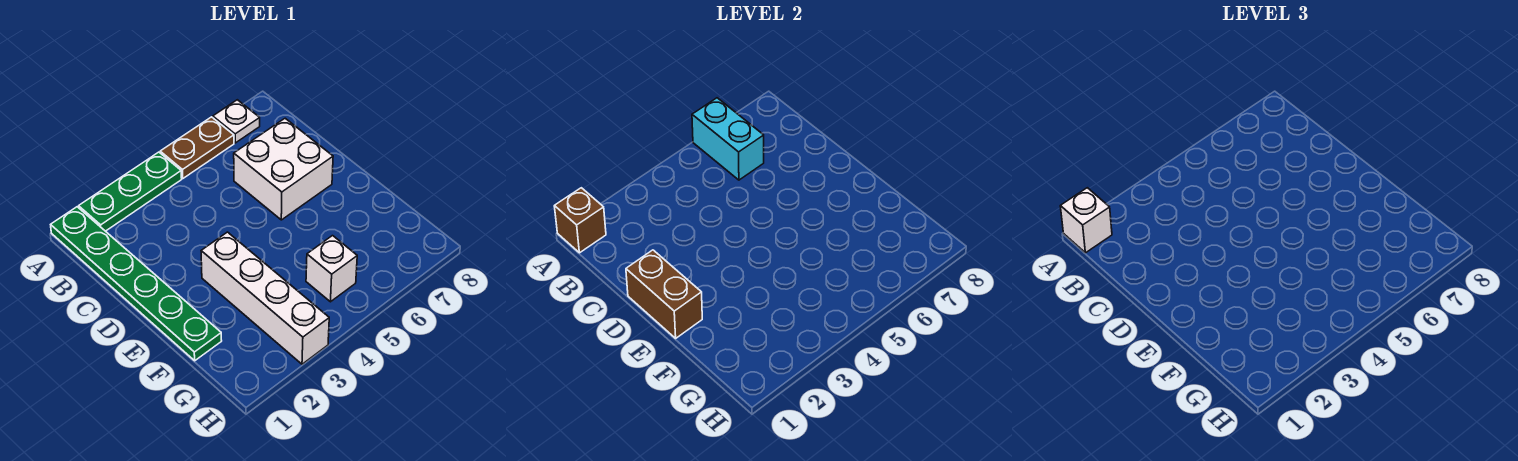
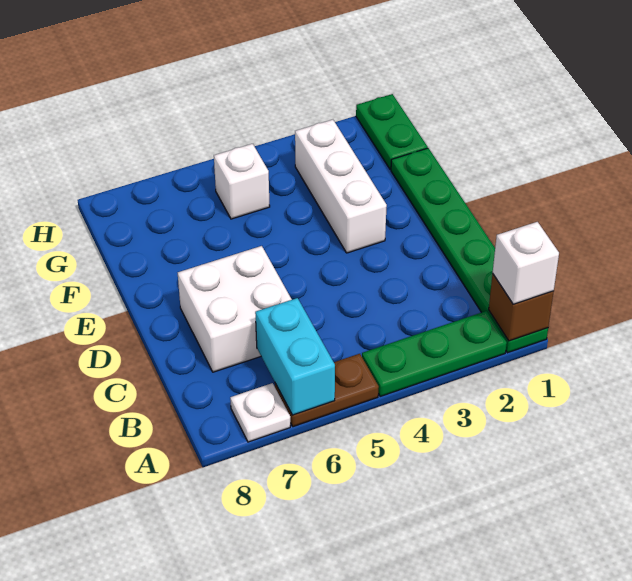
brown brick D1:E1 level 2 -> none
white brick E3:H3 level 1 -> white brick E3:G3 level 1
none -> green plate G1:H1 level 1

